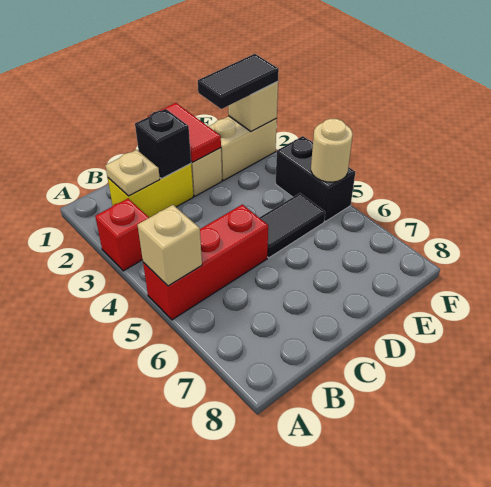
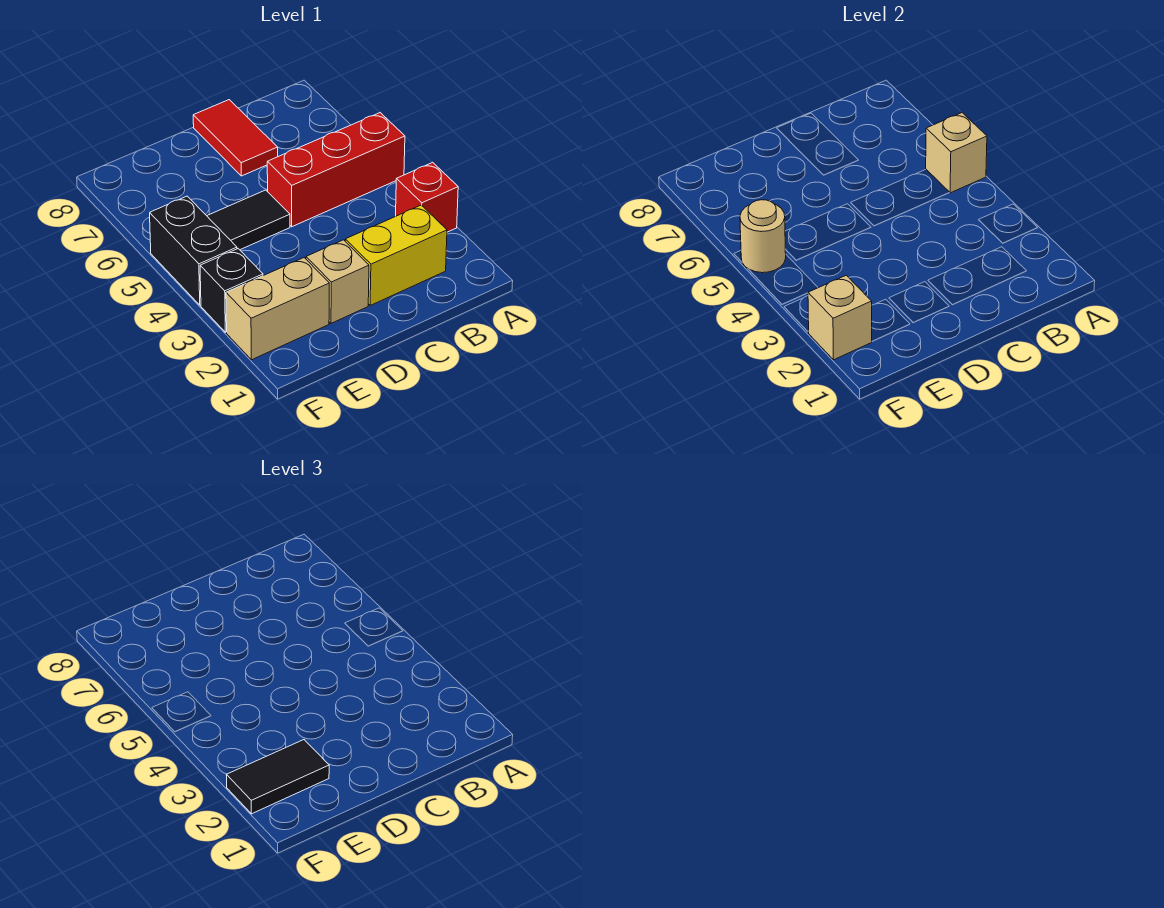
tan plate B2 level 2 -> none
black brick C2 level 2 -> black brick F3 level 1
red tile D1:D2 level 2 -> red tile C7:C8 level 1

